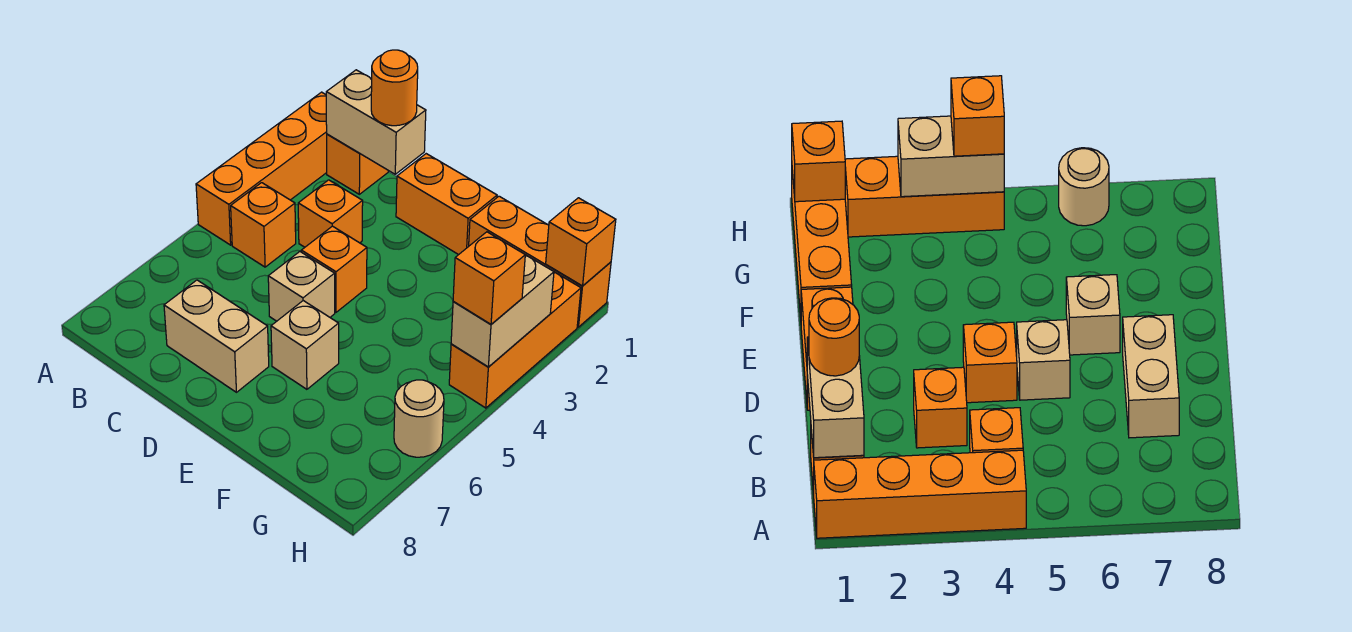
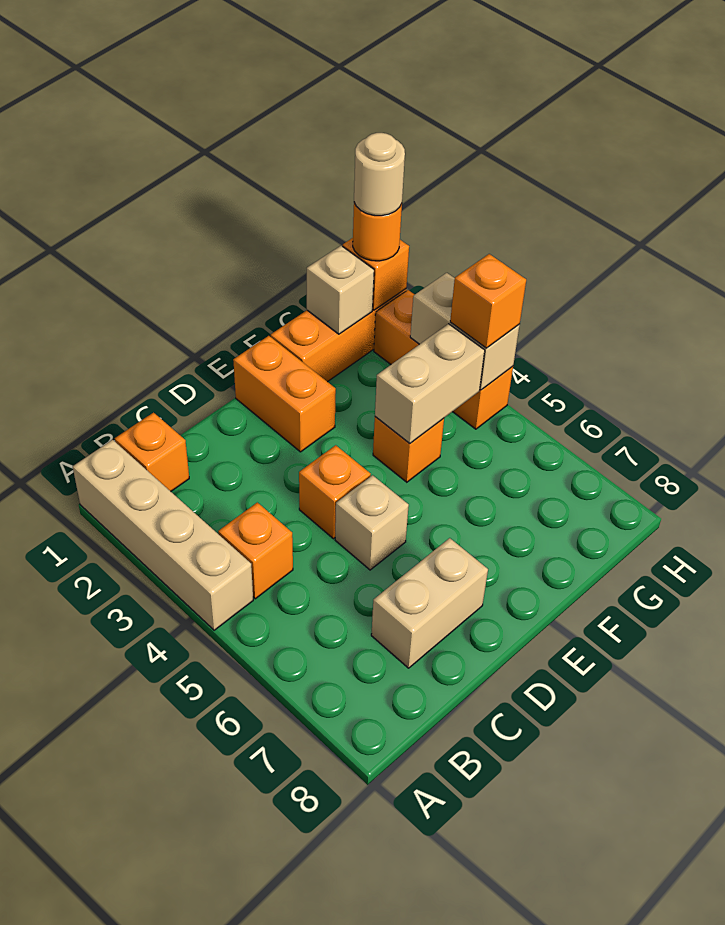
orange brick A1:A4 level 1 -> tan brick A1:A4 level 1
tan brick B1:C1 level 2 -> tan brick F4:G4 level 2
orange round brick C1 level 3 -> orange round brick H1 level 3
orange brick C3 level 1 -> orange brick F4 level 1
orange brick D1:E1 level 1 -> orange brick E1:E2 level 1
tan brick E6 level 1 -> tan brick G1 level 2
tan round brick H6 level 1 -> tan round brick H1 level 4

